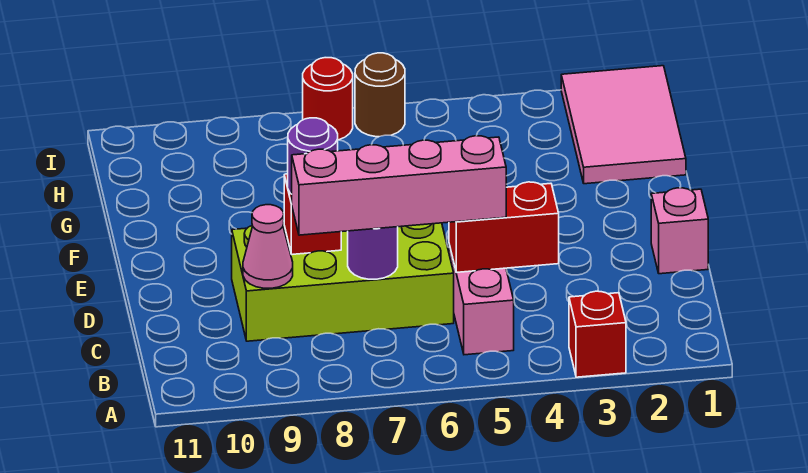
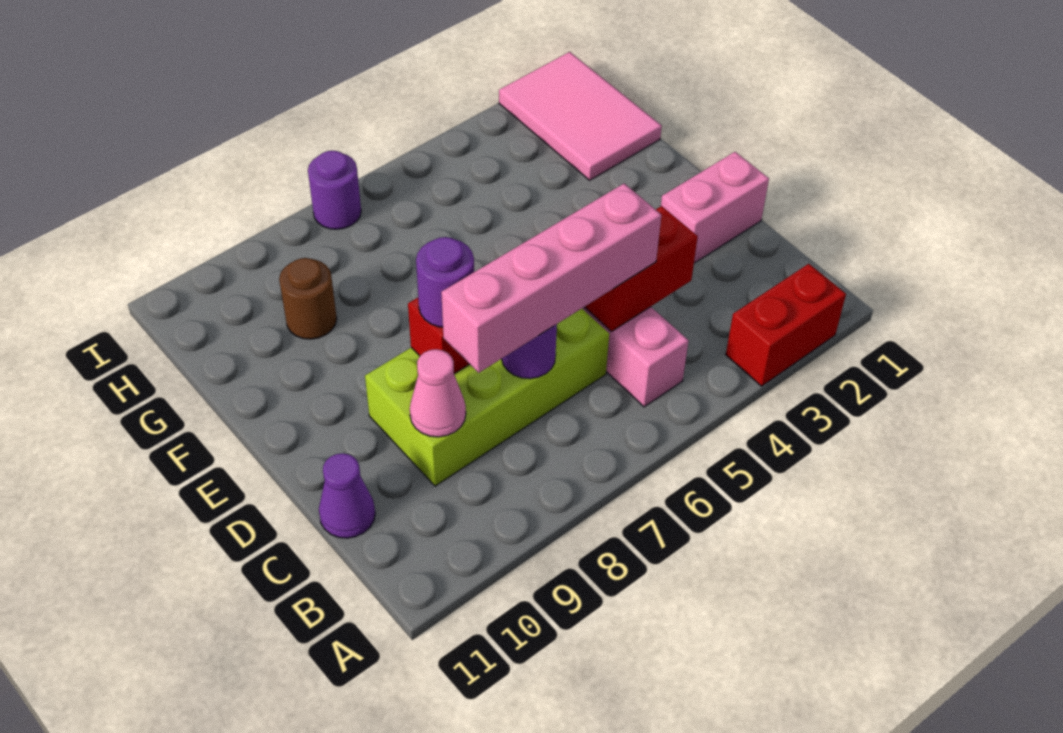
red brick A3 level 1 -> red brick A2:A3 level 1
none -> purple cone C11 level 1
pink brick D1 level 1 -> pink brick D1:D2 level 1
brown round brick I6 level 1 -> brown round brick G9 level 1
red round brick I7 level 1 -> purple round brick I7 level 1

